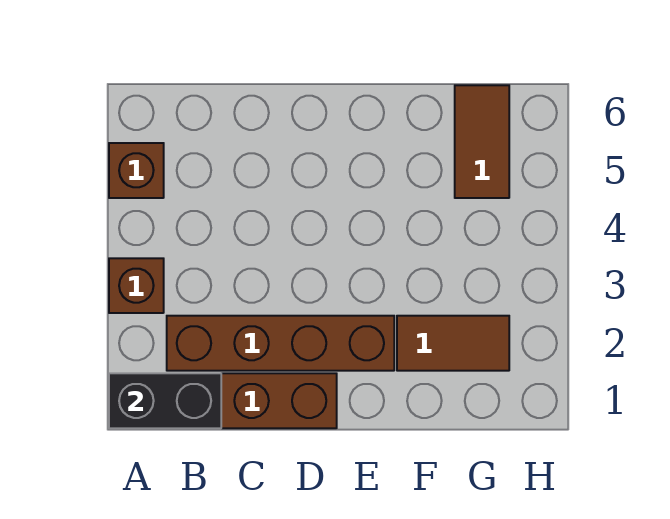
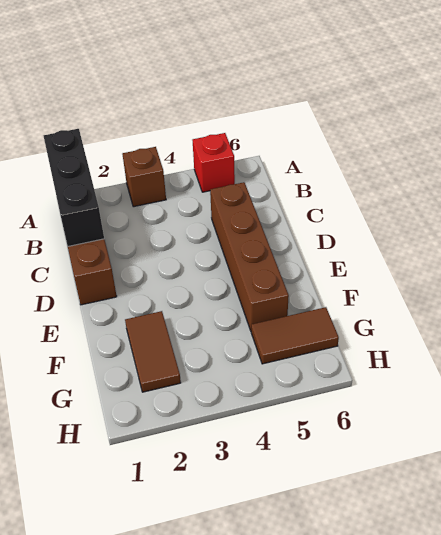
black brick A1:B1 level 2 -> black brick A1:C1 level 2
brown brick A5 level 1 -> red brick A5 level 1
brown brick B2:E2 level 1 -> brown brick C5:F5 level 1

